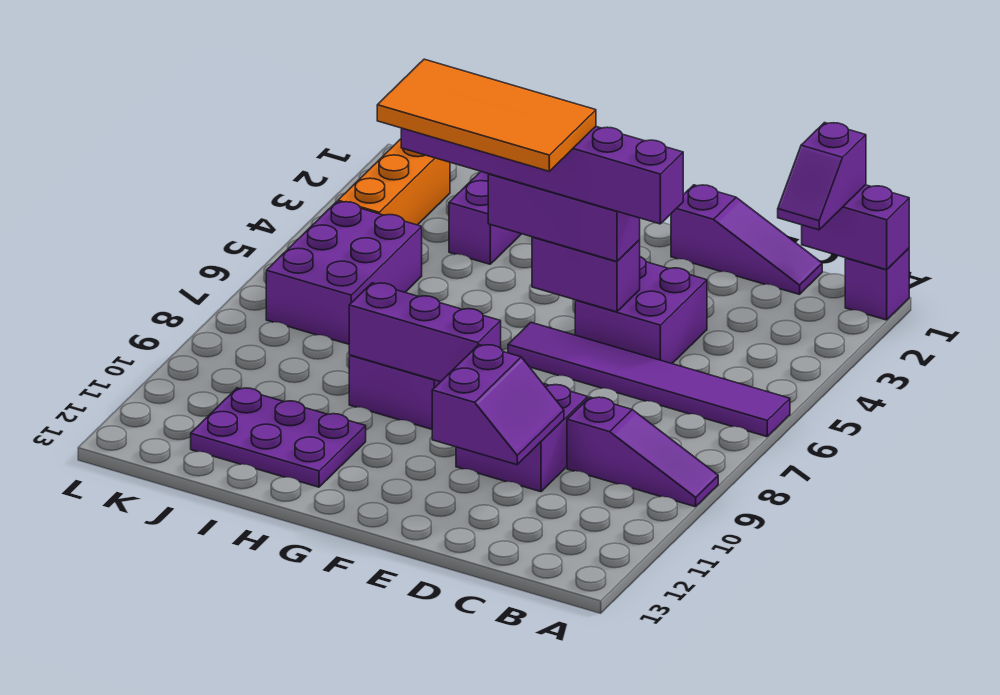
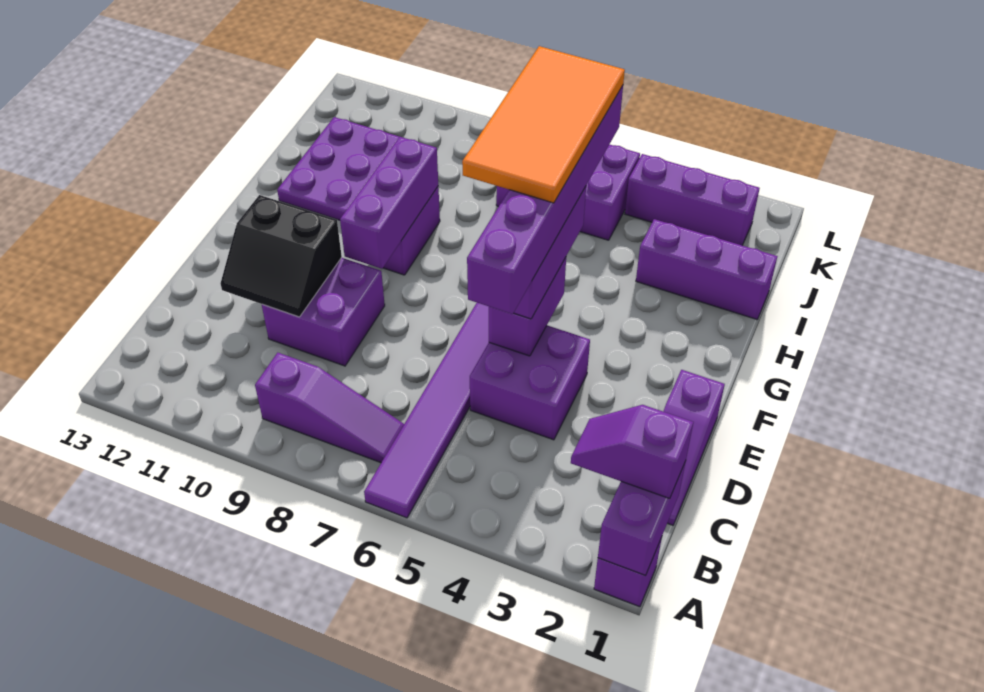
purple slope A9:C9 level 1 top C -> purple slope B7:B9 level 1 top 9
purple slope D10:E11 level 2 top E -> black slope D10:E11 level 2 top E
orange brick K2:K4 level 1 -> purple brick K2:K4 level 1

